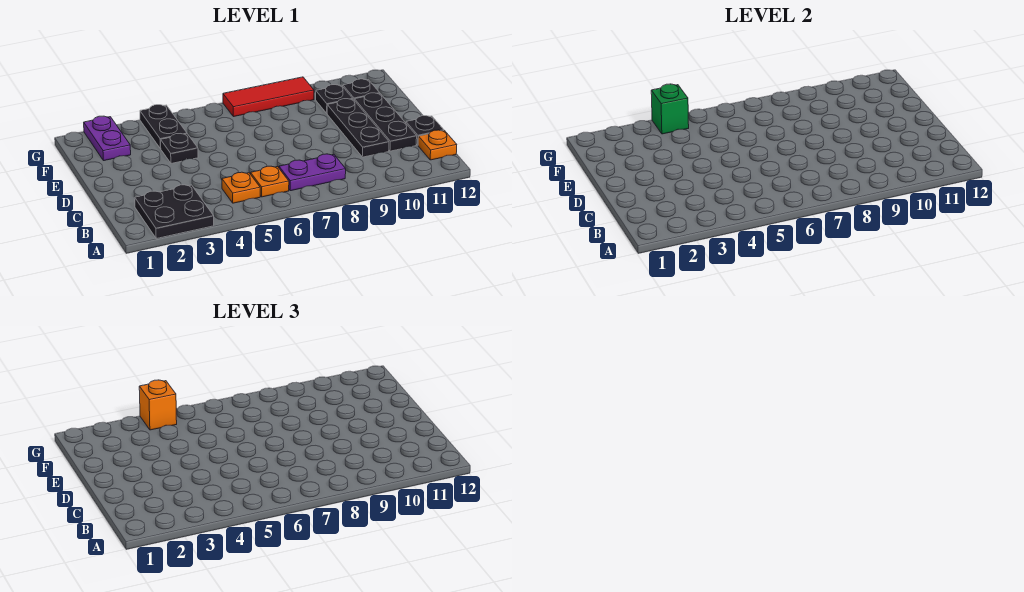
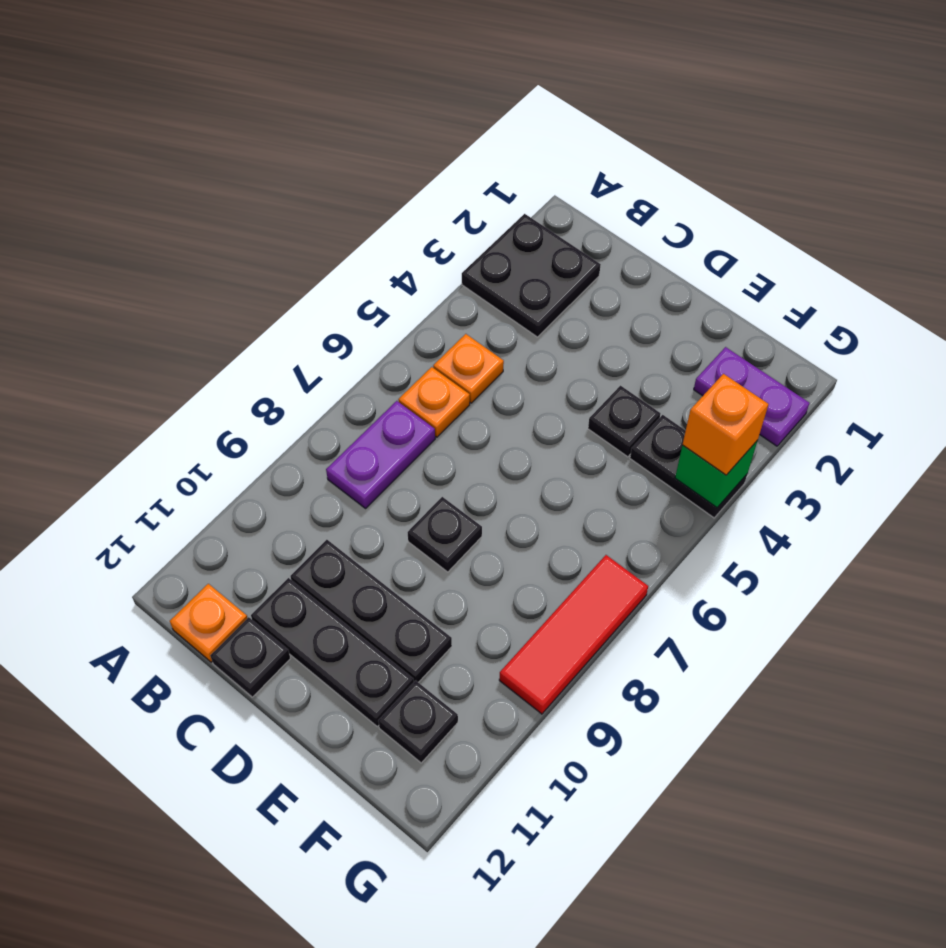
black plate F10 level 1 -> black plate D8 level 1

